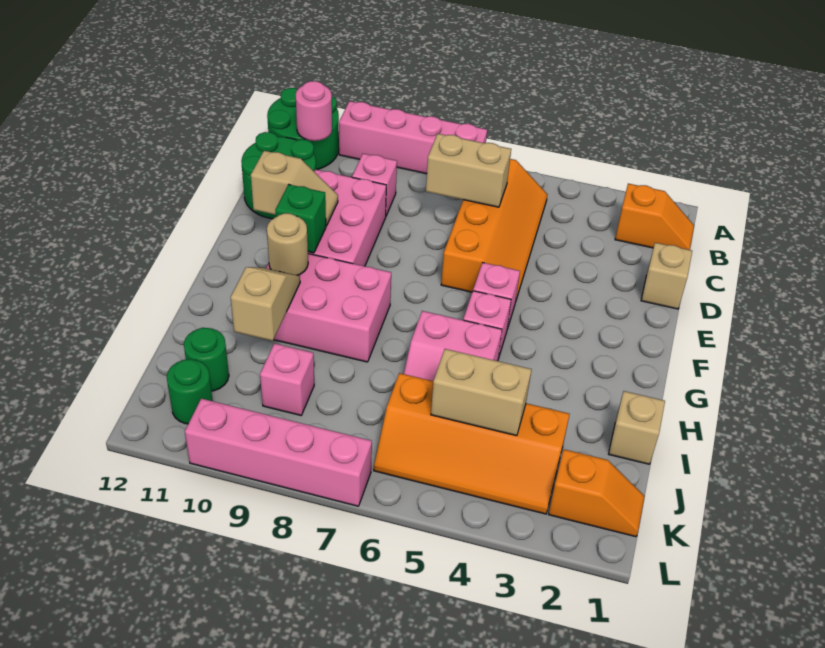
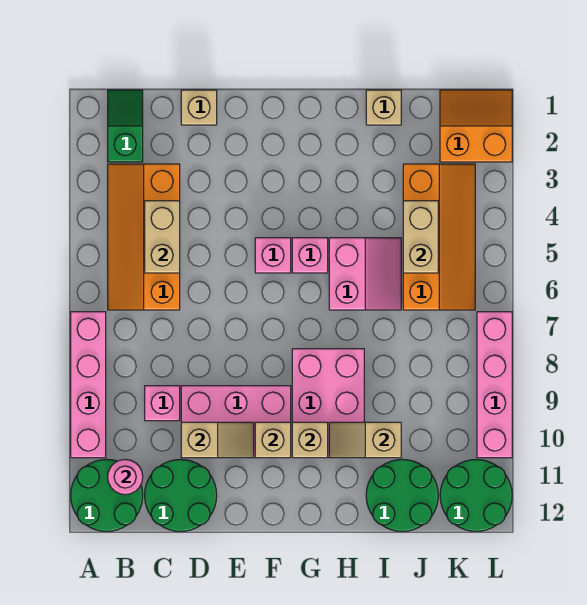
orange slope B1:B2 level 1 top 2 -> green slope B1:B2 level 1 top 2
orange slope B5:E6 level 1 top 6 -> orange slope B3:C6 level 1 top C
tan brick C6:C7 level 2 -> tan brick C4:C5 level 2
tan slope E10:E11 level 2 top 11 -> tan slope D10:E10 level 2 top D
green brick F10 level 2 -> tan brick F10 level 2
tan round brick G10 level 2 -> tan brick G10 level 2
pink brick J9 level 1 -> none
green round brick J11 level 1 -> green round brick I11:J12 level 1
orange slope K1:K2 level 1 top 2 -> orange slope K1:L2 level 1 top 2
green round brick K11 level 1 -> green round brick K11:L12 level 1

